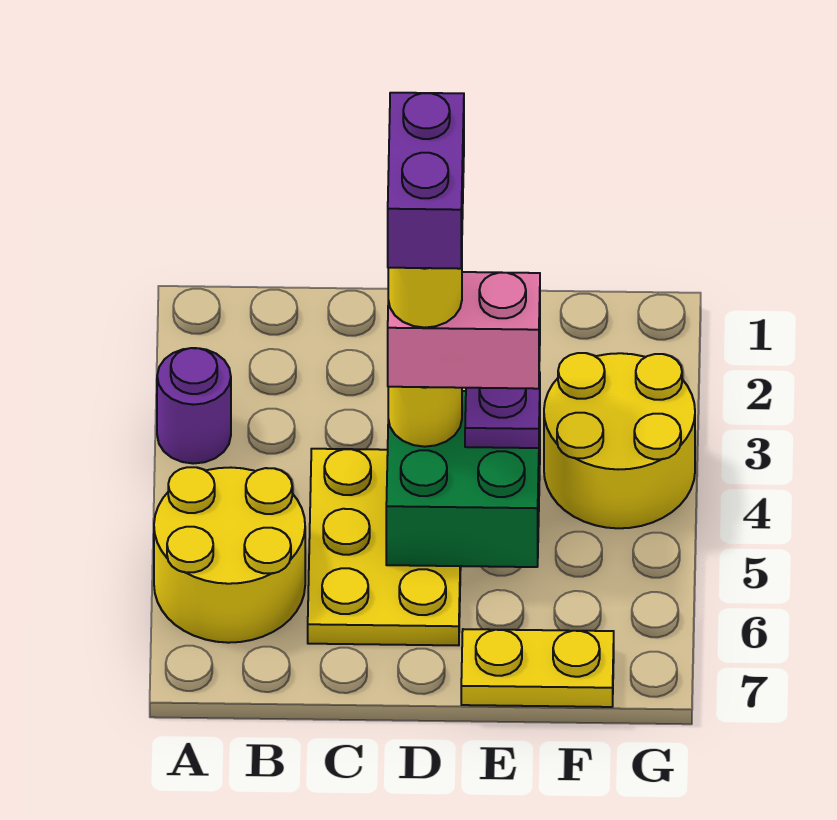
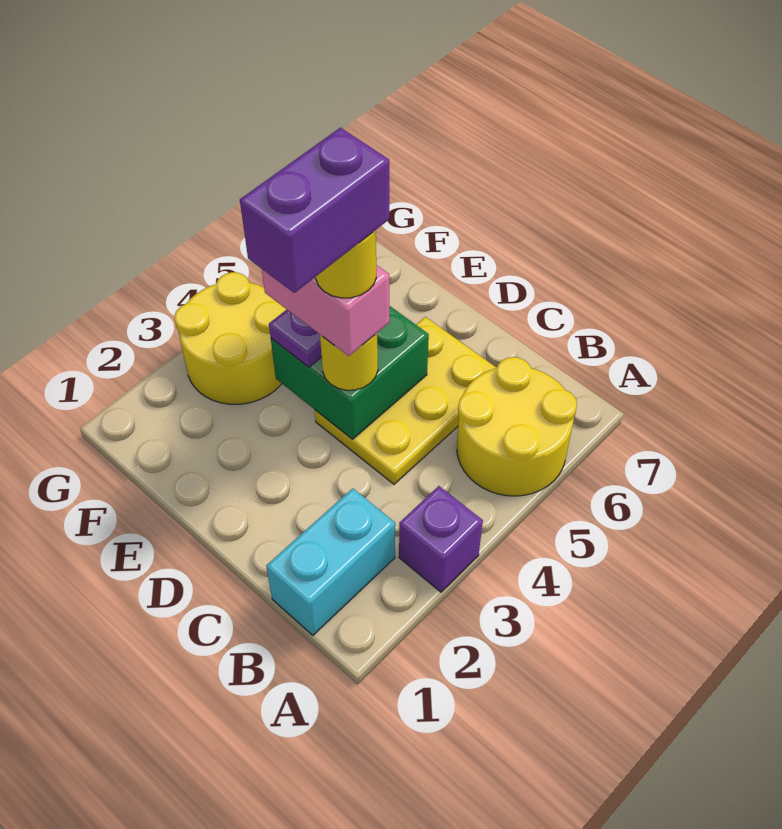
purple round brick A3 level 1 -> purple brick A3 level 1
none -> cyan brick B1:B2 level 1
yellow plate E7:F7 level 1 -> none

